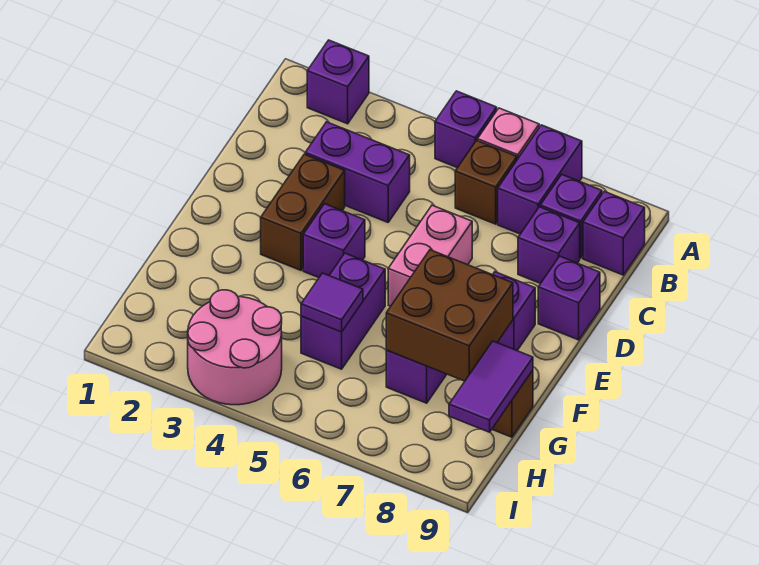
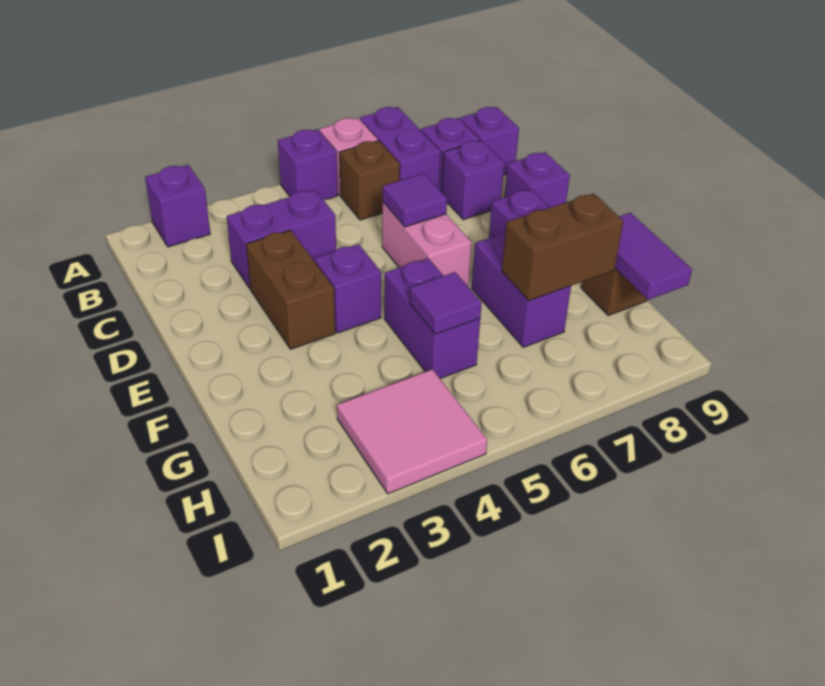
none -> purple tile D6 level 2
brown brick F7:G8 level 2 -> brown brick G7:G8 level 2
pink round brick H3:I4 level 1 -> pink tile H3:I4 level 1

